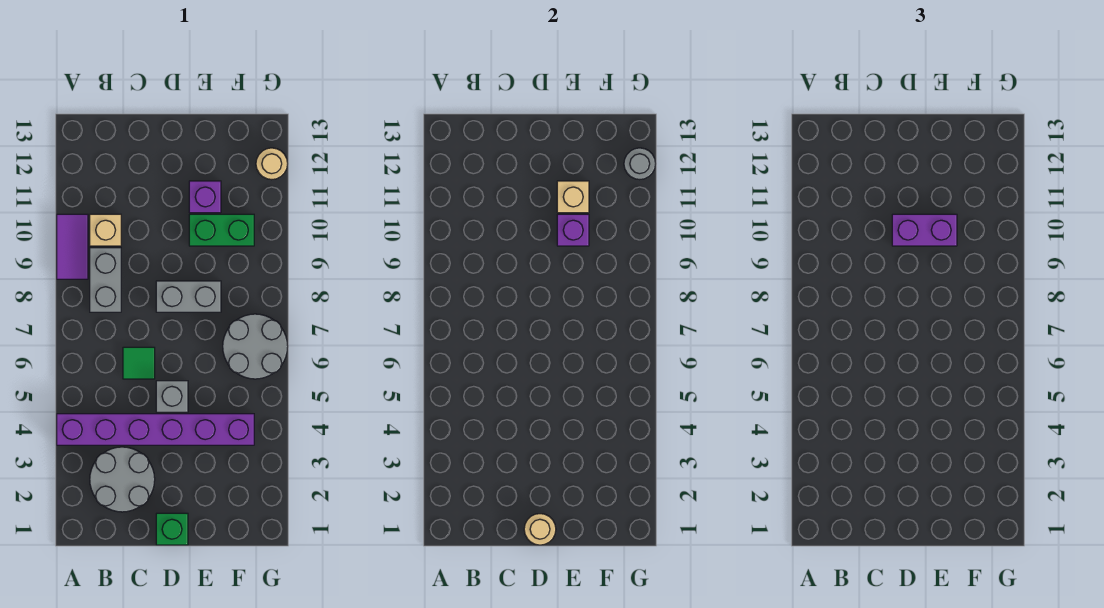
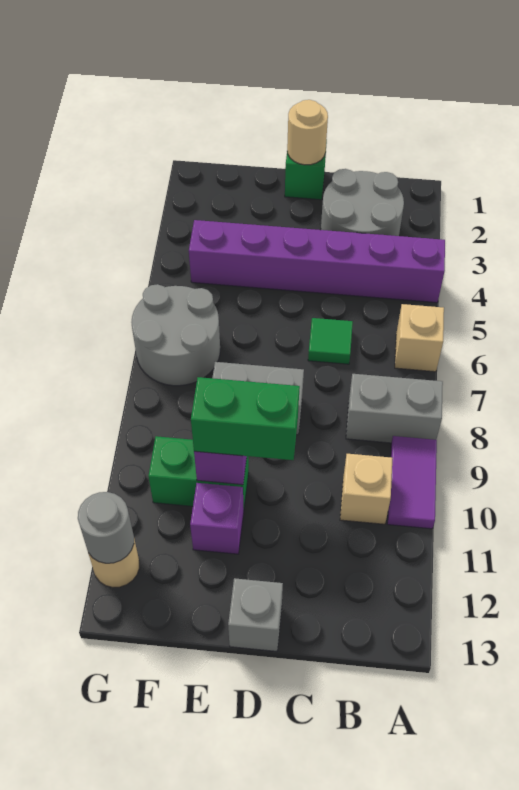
grey brick B8:B9 level 1 -> grey brick A8:B8 level 1
grey brick D5 level 1 -> grey brick D13 level 1
purple brick D10:E10 level 3 -> green brick D10:E10 level 3
tan brick E11 level 2 -> tan brick A6 level 1

